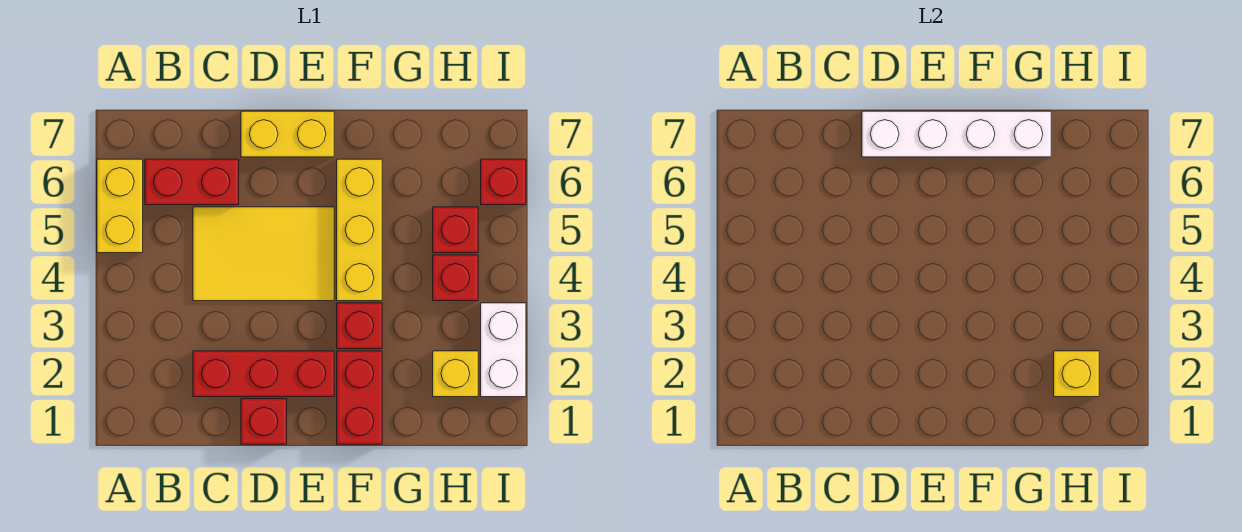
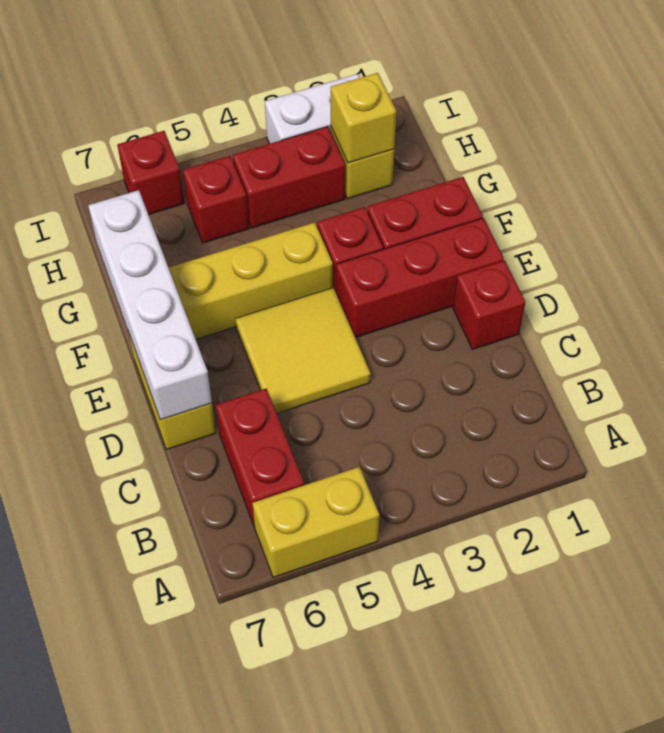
red brick C2:E2 level 1 -> red brick E1:E3 level 1
yellow tile C4:E5 level 1 -> yellow tile D4:E5 level 1
red brick H4 level 1 -> red brick H3:H4 level 1

